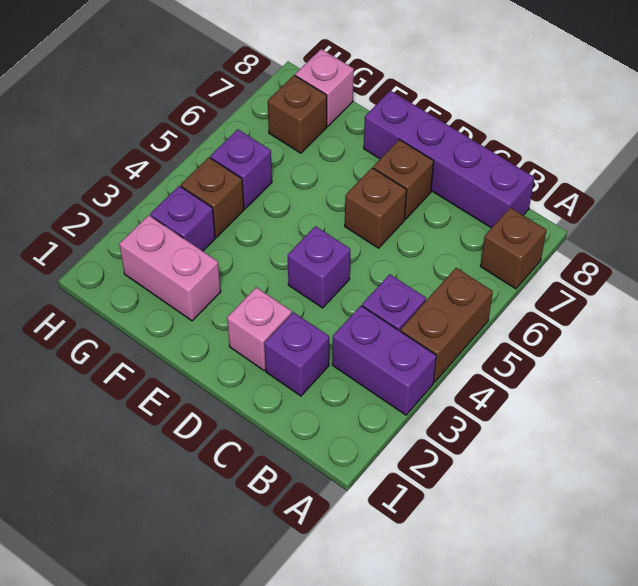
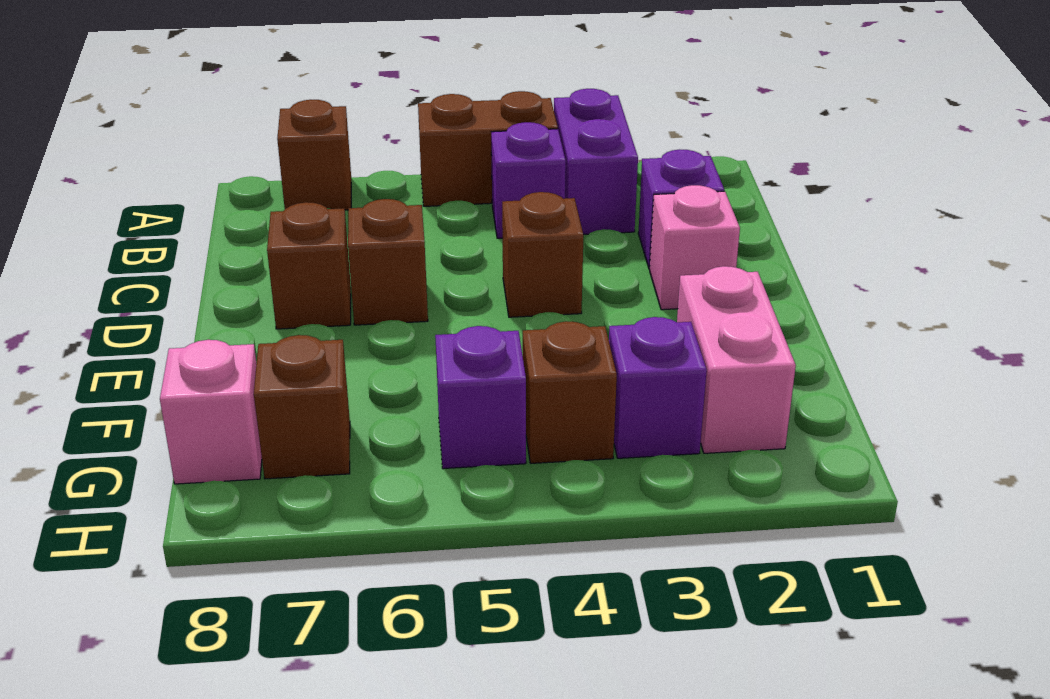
purple brick B8:E8 level 1 -> none
purple brick D4 level 1 -> brown brick D4 level 1

